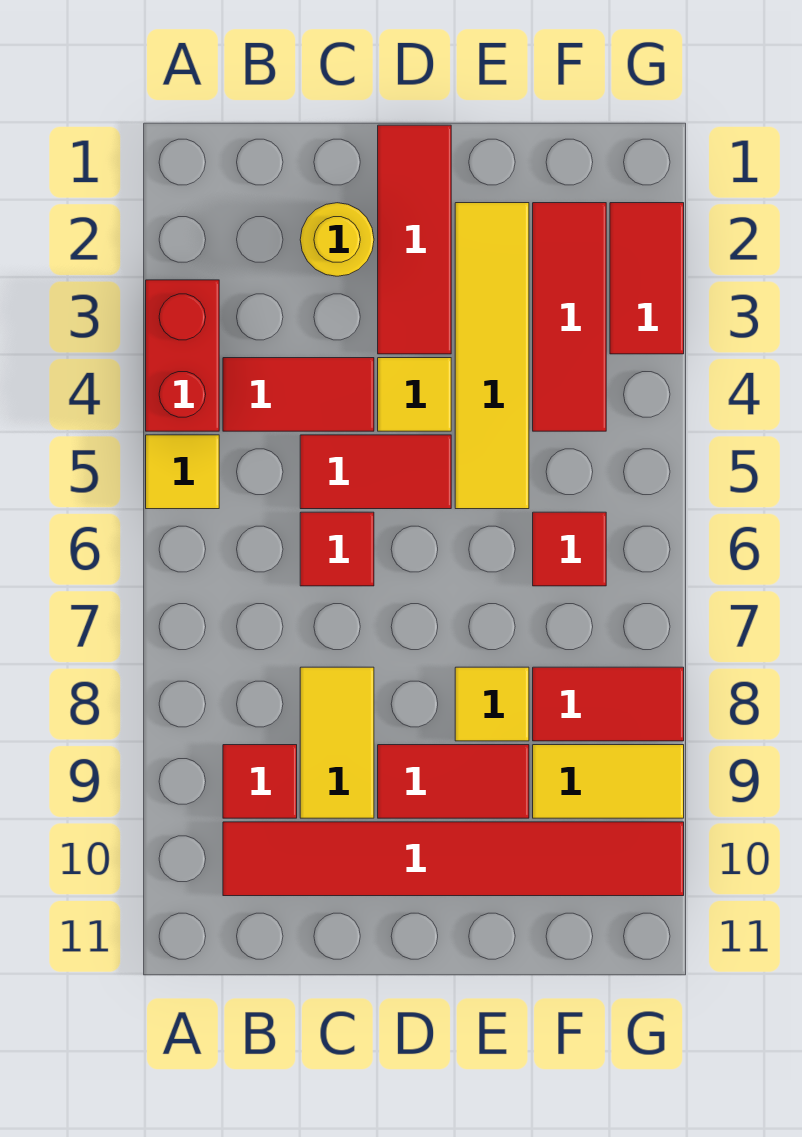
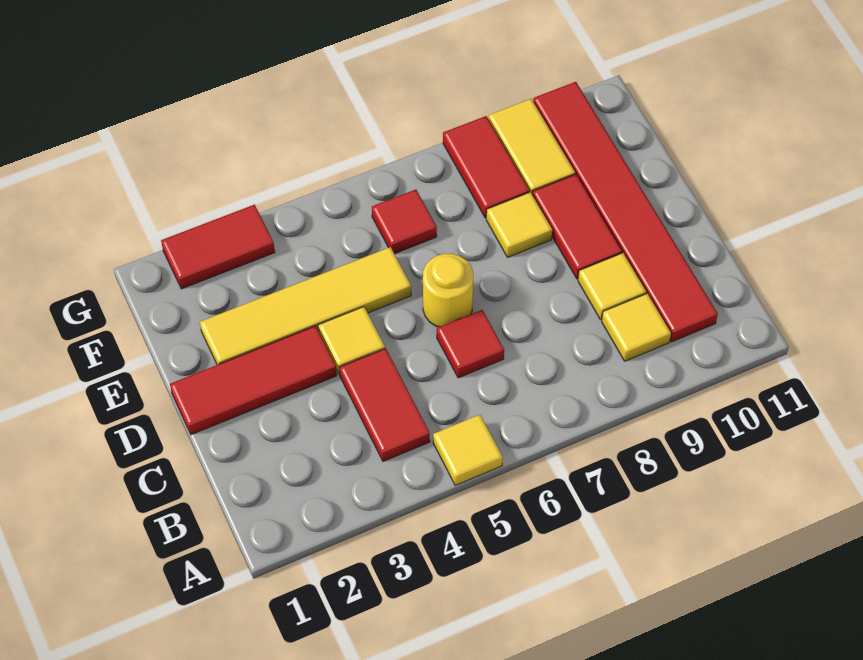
red brick A3:A4 level 1 -> none
red tile B9 level 1 -> yellow tile B9 level 1
yellow round brick C2 level 1 -> yellow round brick D6 level 1
red tile C5:D5 level 1 -> none
yellow tile C8:C9 level 1 -> yellow tile C9 level 1
red tile F2:F4 level 1 -> none

